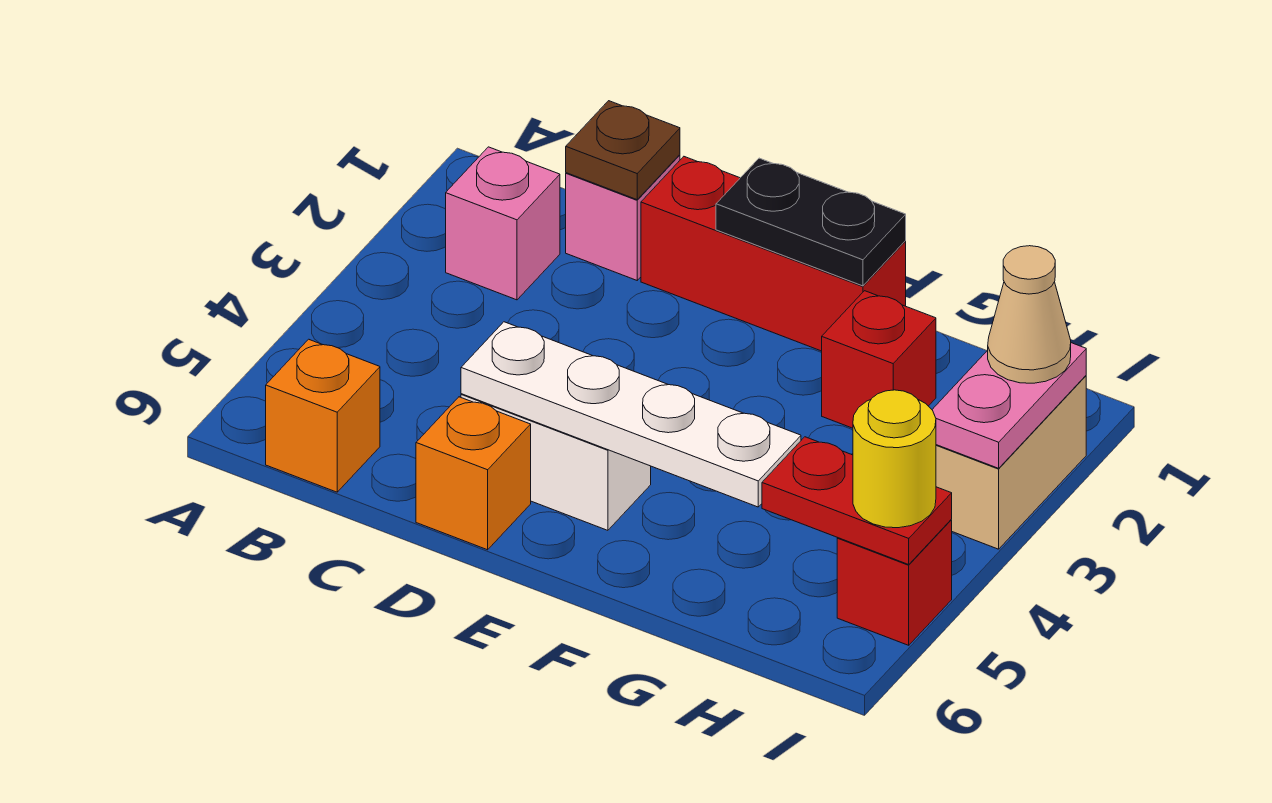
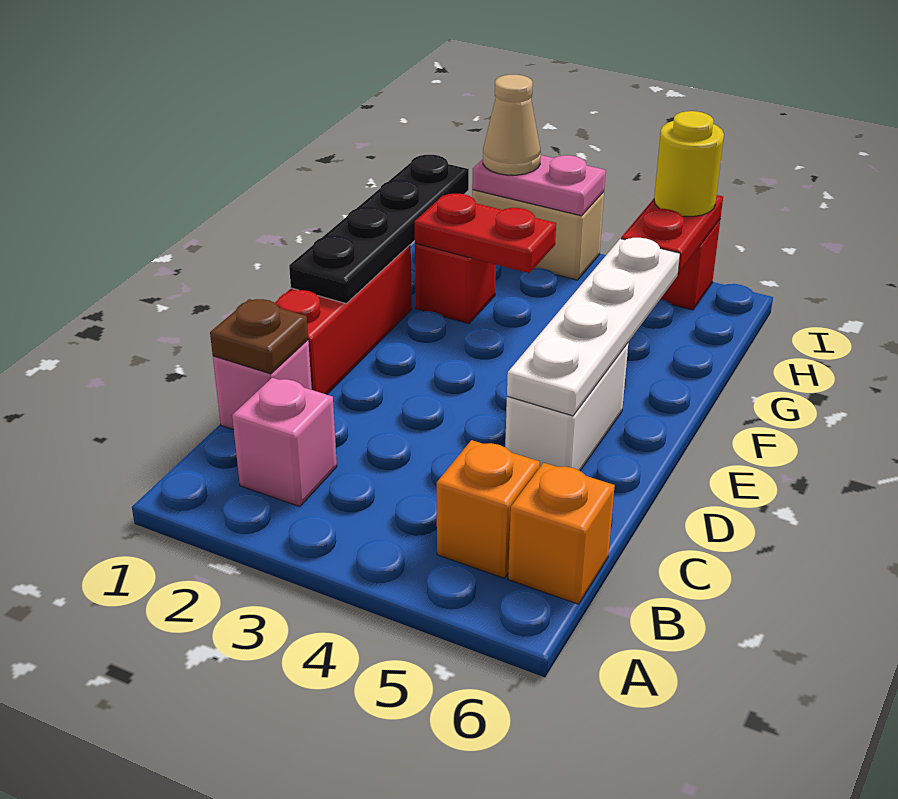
orange brick D6 level 1 -> orange brick B5 level 1
black plate E1:F1 level 2 -> black plate E1:H1 level 2
none -> red plate G2:G3 level 2

